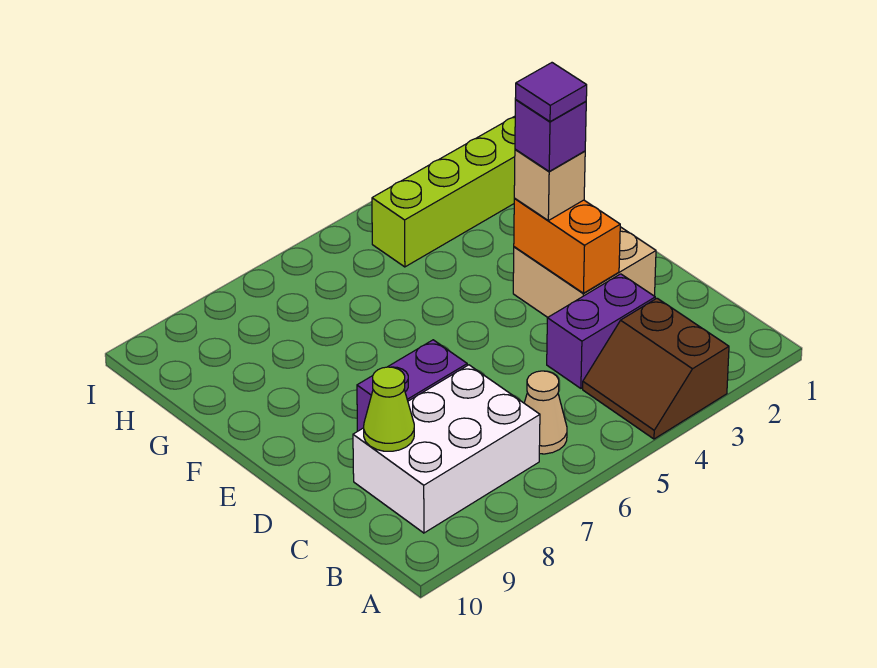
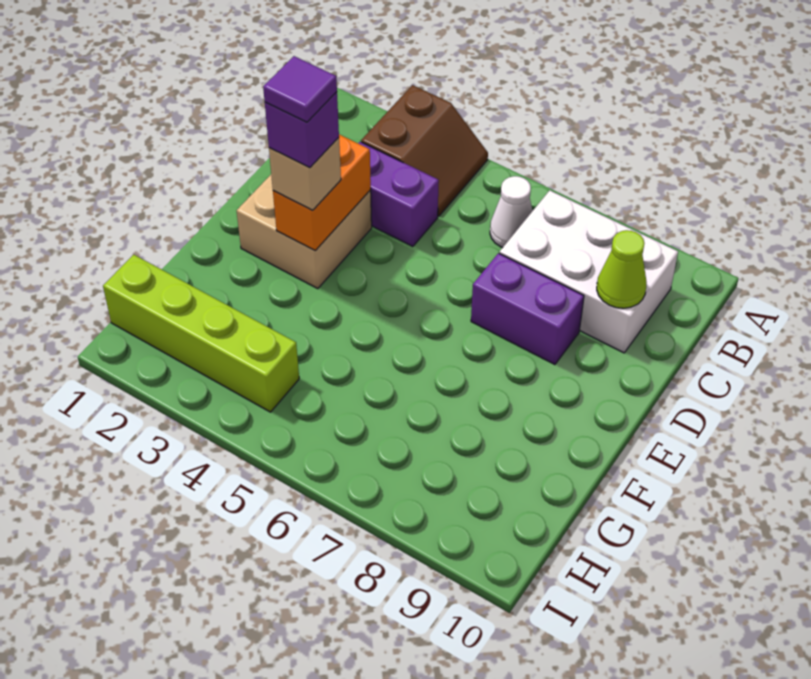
tan cone B6 level 1 -> white cone B6 level 1

